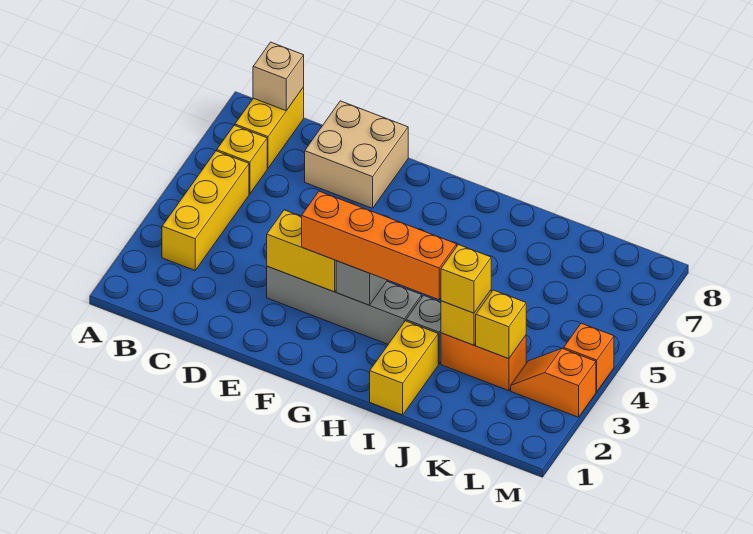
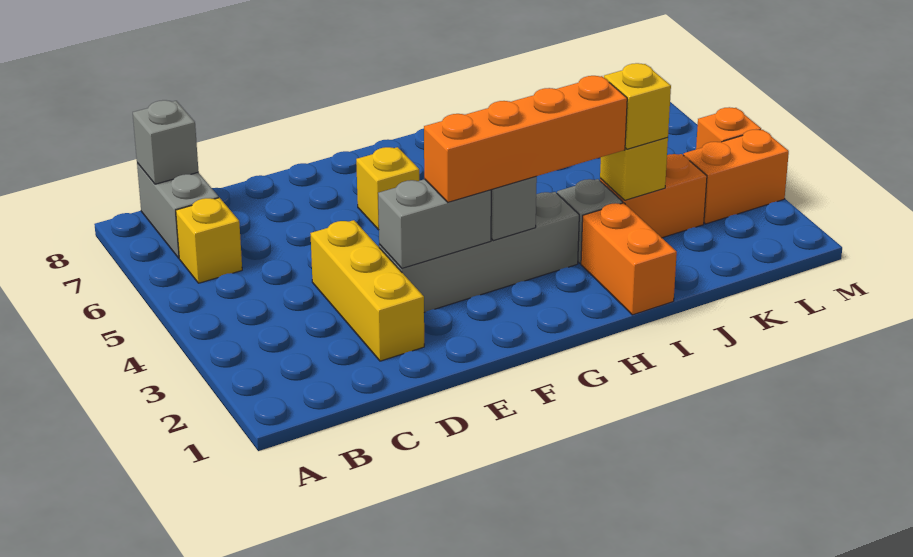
yellow brick B3:B5 level 1 -> yellow brick D2:D4 level 1
yellow brick B7:B8 level 1 -> grey brick B7:B8 level 1
tan brick B8 level 2 -> grey brick B8 level 2
tan brick D7:E8 level 1 -> none
yellow brick E3:F3 level 2 -> grey brick E3:F3 level 2
yellow brick I1:I2 level 1 -> orange brick I1:I2 level 1
yellow brick K3 level 2 -> yellow brick F6 level 1
orange slope L3:M3 level 1 top M -> orange brick L3:M3 level 1

